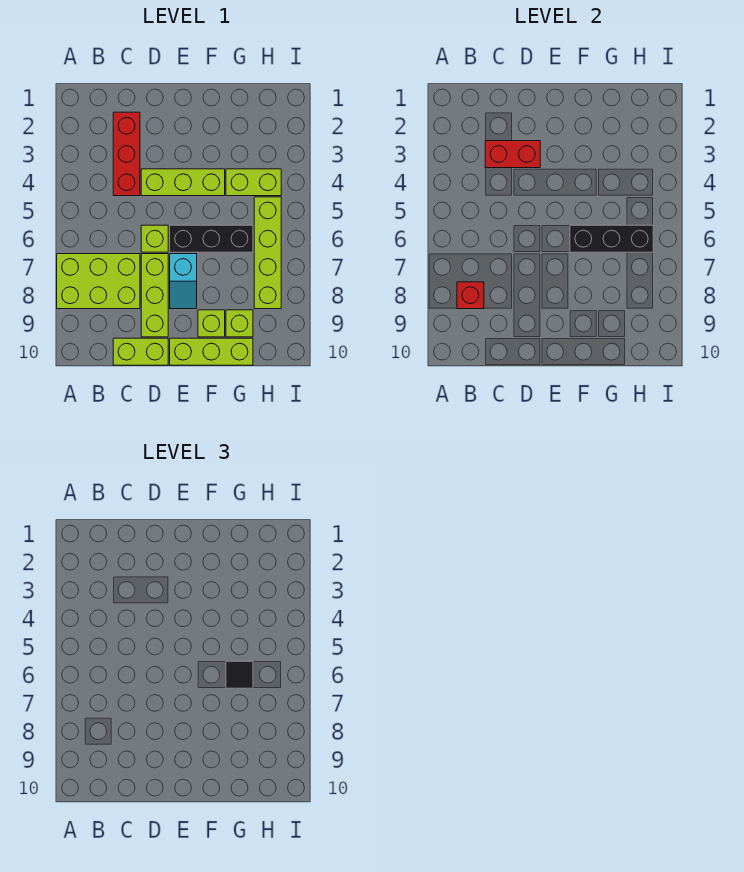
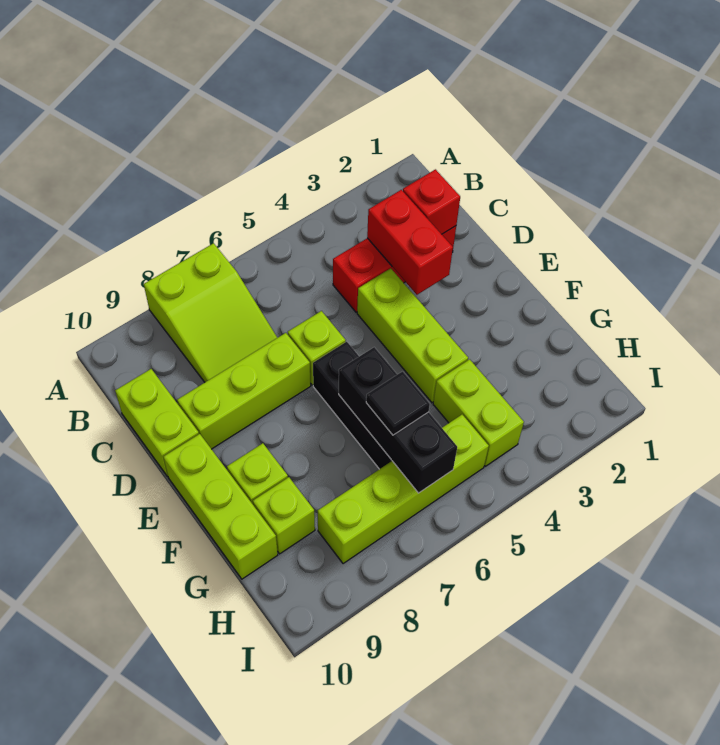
lime brick A7:C8 level 1 -> lime slope A7:C8 level 1 top A
red brick B8 level 2 -> red brick C2 level 2
cyan slope E7:E8 level 1 top 7 -> none

